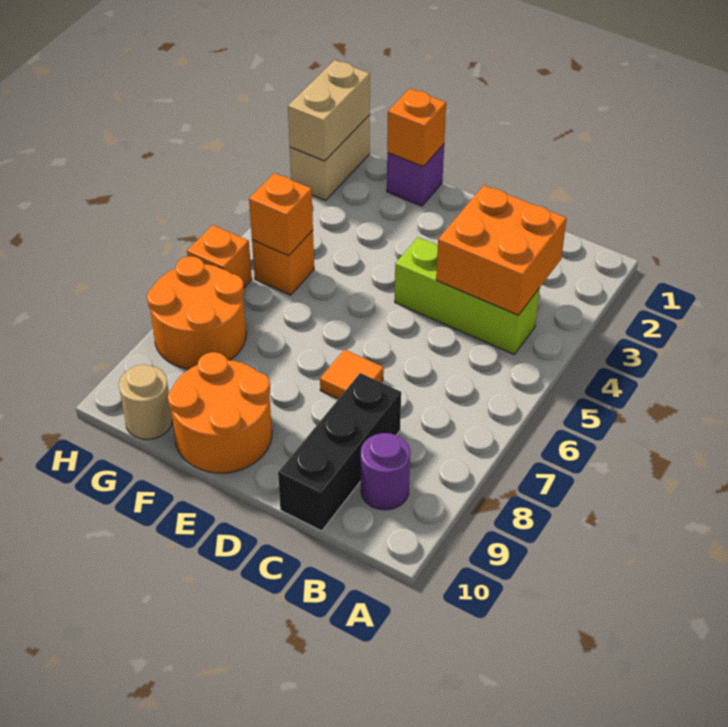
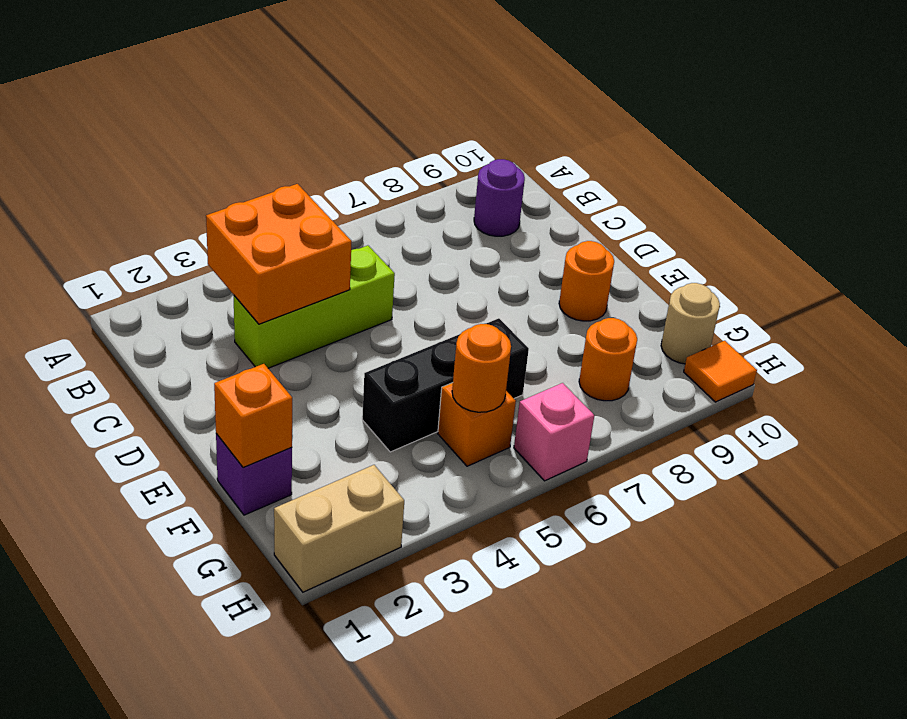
lime brick B4:D4 level 1 -> lime brick C3:C5 level 1
black brick C8:C10 level 1 -> black brick F4:F6 level 1
orange tile D7 level 1 -> orange tile H10 level 1
orange round brick E9:F10 level 1 -> orange round brick E9 level 1
orange brick G5 level 2 -> orange round brick G5 level 2
orange round brick G7:H8 level 1 -> orange round brick G8 level 1
tan brick H1:H2 level 2 -> none
orange brick H6 level 1 -> pink brick H6 level 1

